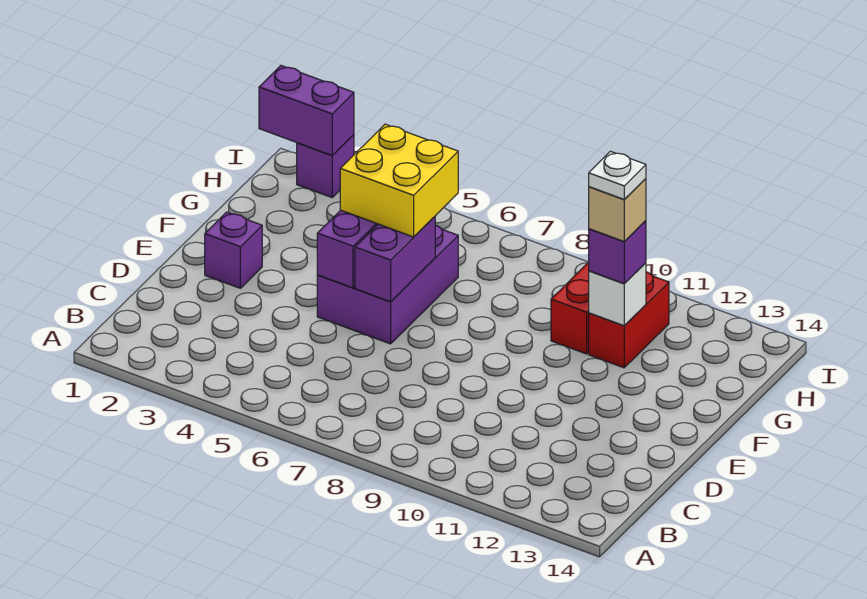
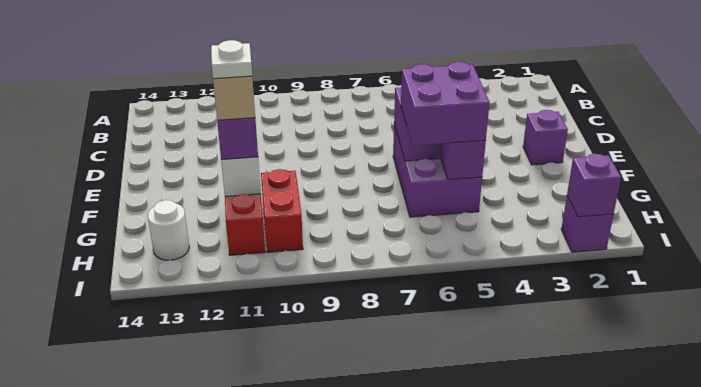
yellow brick F5:G6 level 3 -> purple brick F5:G6 level 3
none -> white round brick H13 level 1
purple brick I1:I2 level 2 -> purple brick I2 level 2

